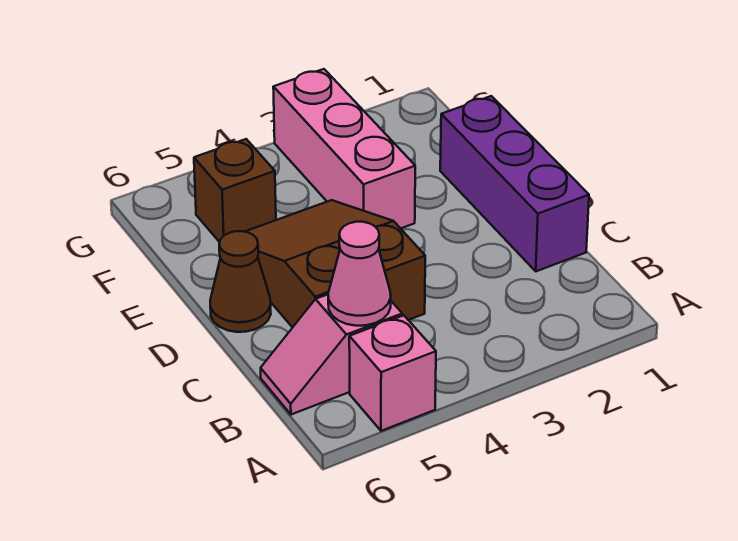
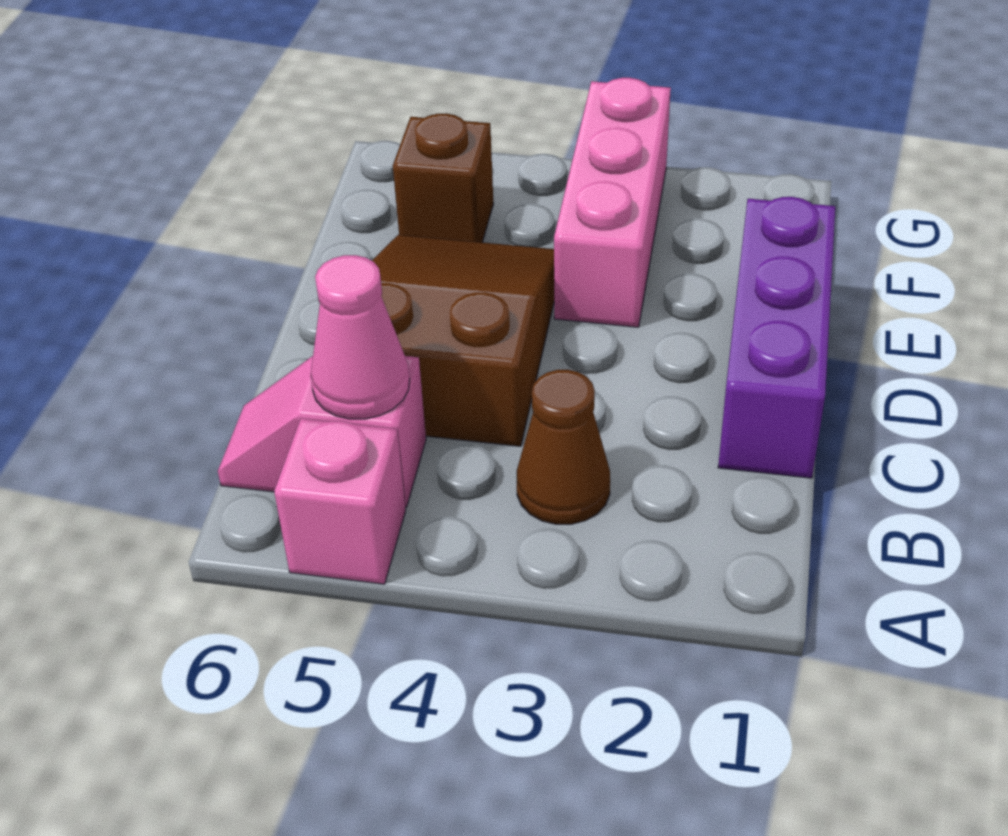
brown cone D6 level 1 -> brown cone B3 level 1

